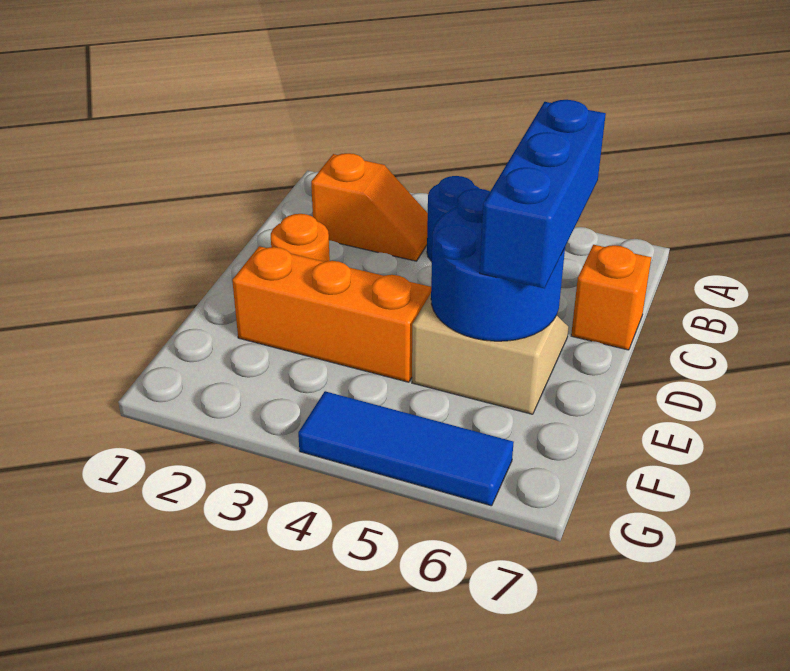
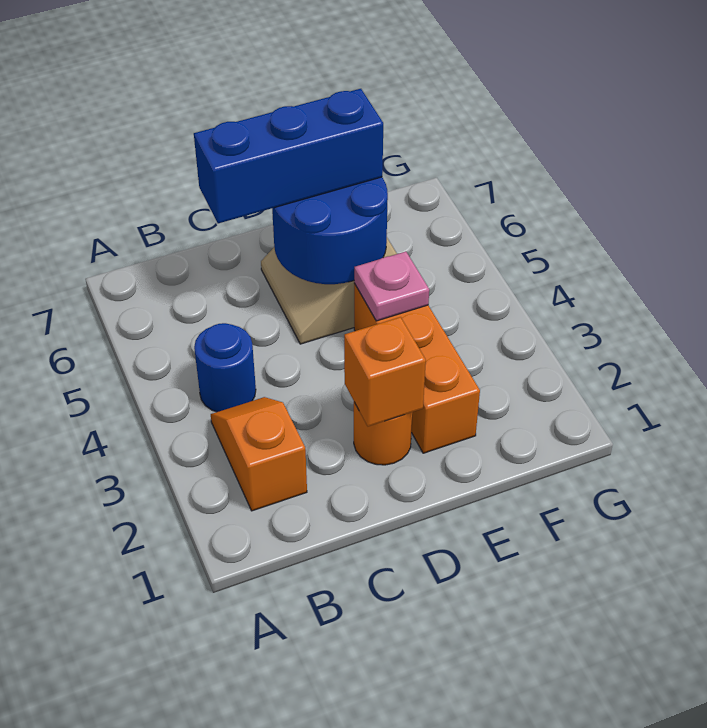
orange brick C7 level 1 -> orange brick D2 level 2
none -> pink plate E4 level 2
blue tile G4:G6 level 1 -> none

